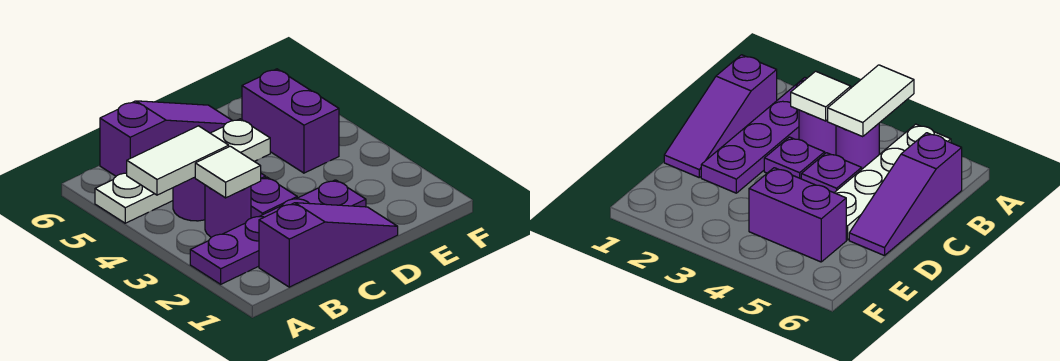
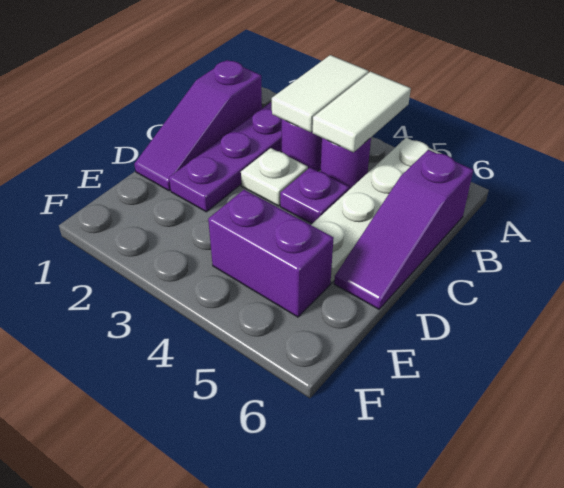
white tile B3 level 2 -> white tile A3:B3 level 2
purple plate C3 level 1 -> white plate C3 level 1

